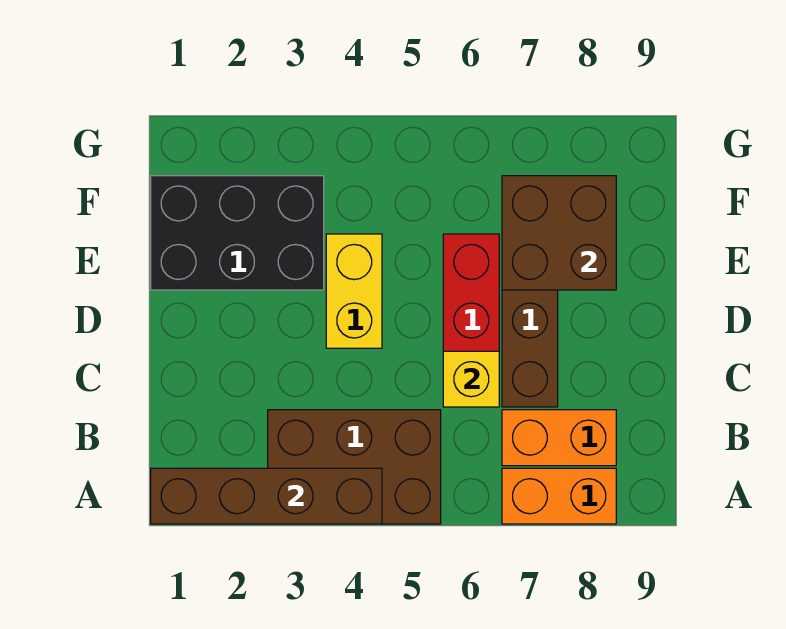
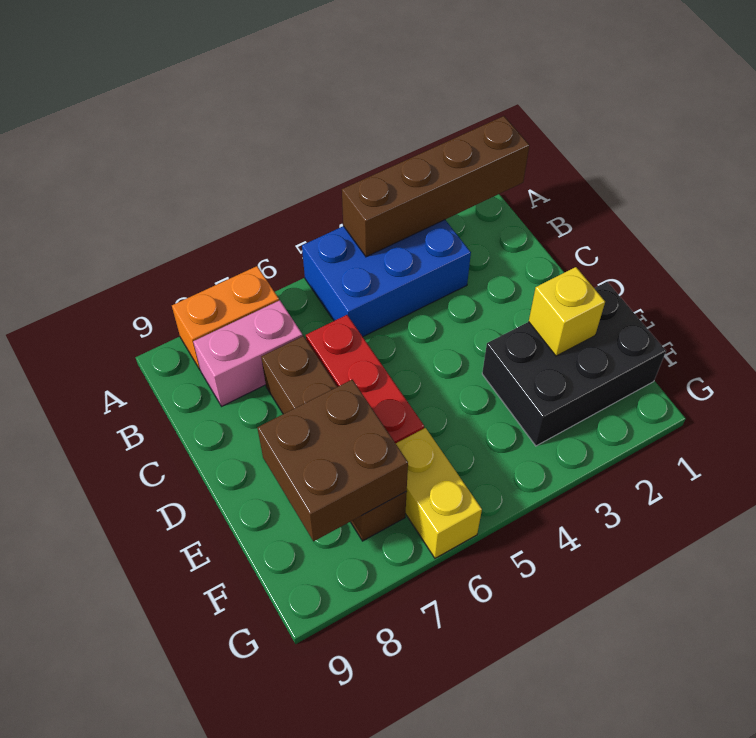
brown brick A3:B5 level 1 -> blue brick A3:B5 level 1
orange brick B7:B8 level 1 -> pink brick B7:B8 level 1
yellow brick C6 level 2 -> yellow brick E2 level 2
yellow brick D4:E4 level 1 -> yellow brick F6:G6 level 1

